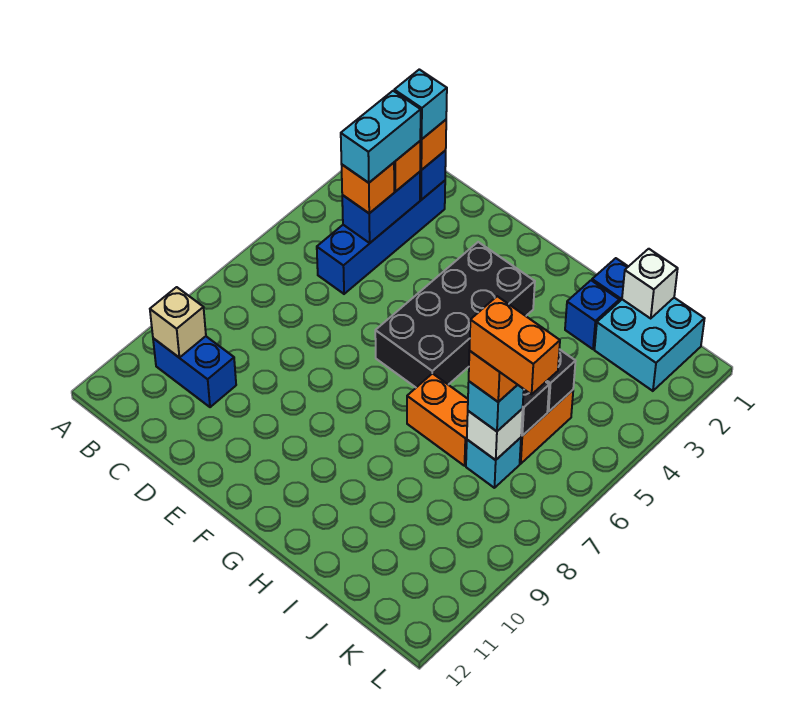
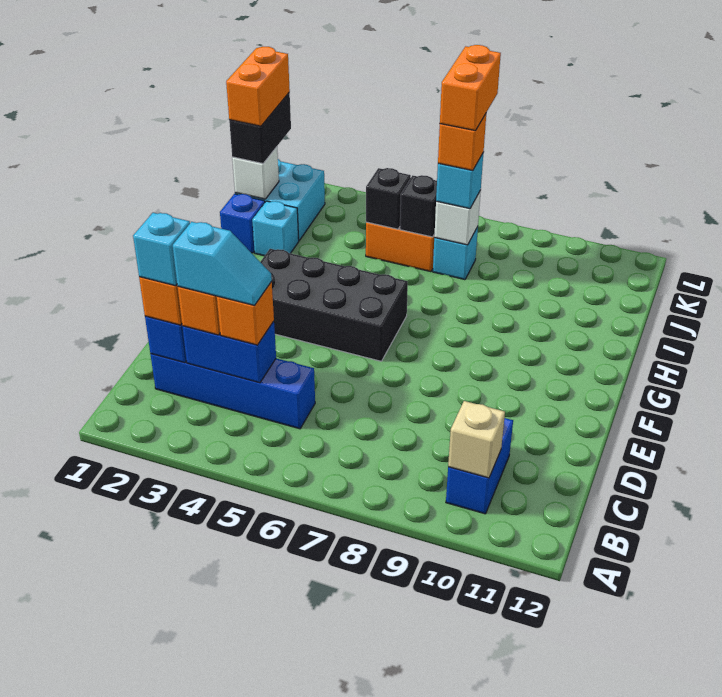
cyan brick C3:C4 level 4 -> cyan slope C3:C4 level 4 top 3
orange brick H7:I7 level 1 -> orange brick J1:K1 level 4
blue brick I2 level 1 -> cyan brick I2 level 1
none -> black brick J1:K1 level 3

